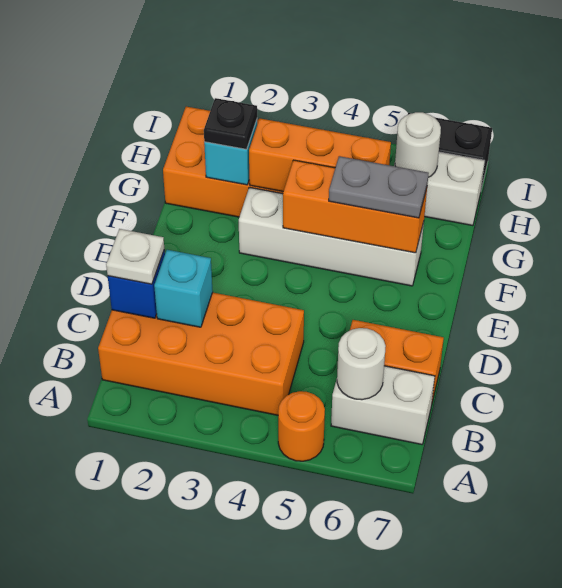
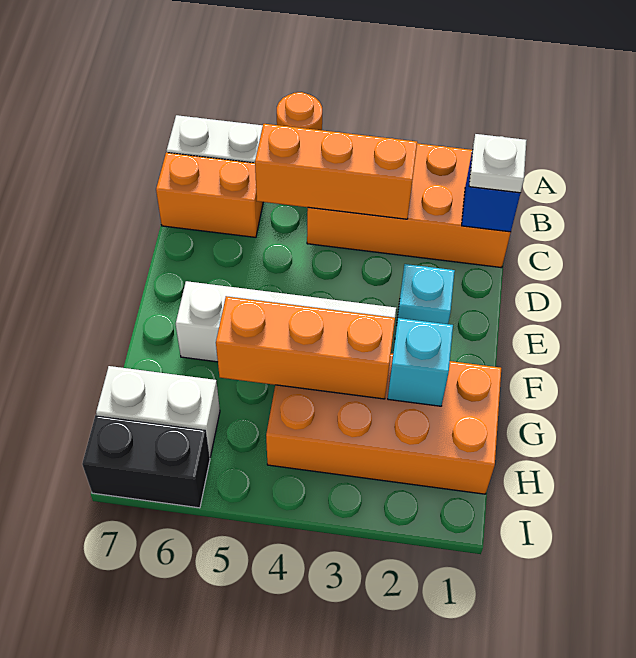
white round brick B6 level 2 -> none
cyan brick C2 level 2 -> cyan brick E2 level 1
orange brick F4:F6 level 2 -> orange brick C3:C5 level 2
grey plate F5:F6 level 3 -> none
black plate G2 level 3 -> none
white round brick H6 level 2 -> none

